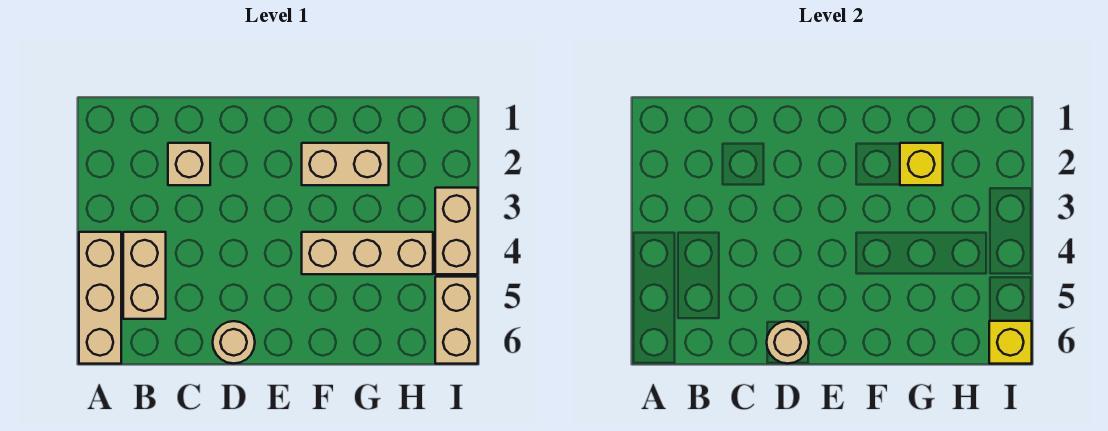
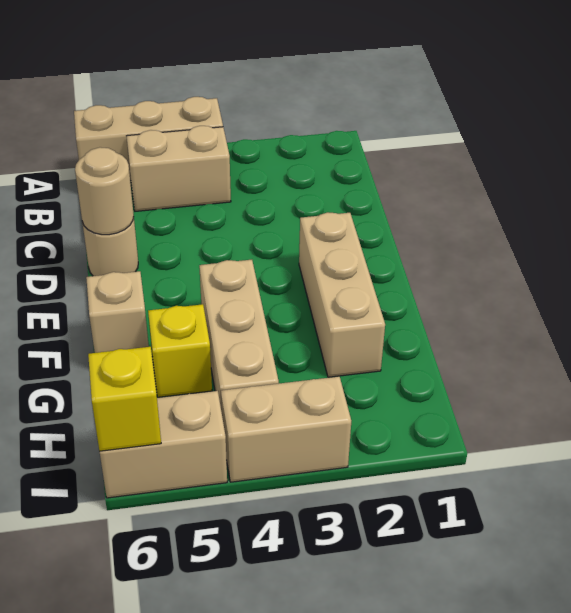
tan brick C2 level 1 -> tan brick F6 level 1
tan brick F2:G2 level 1 -> tan brick E2:G2 level 1
yellow brick G2 level 2 -> yellow brick G5 level 1

